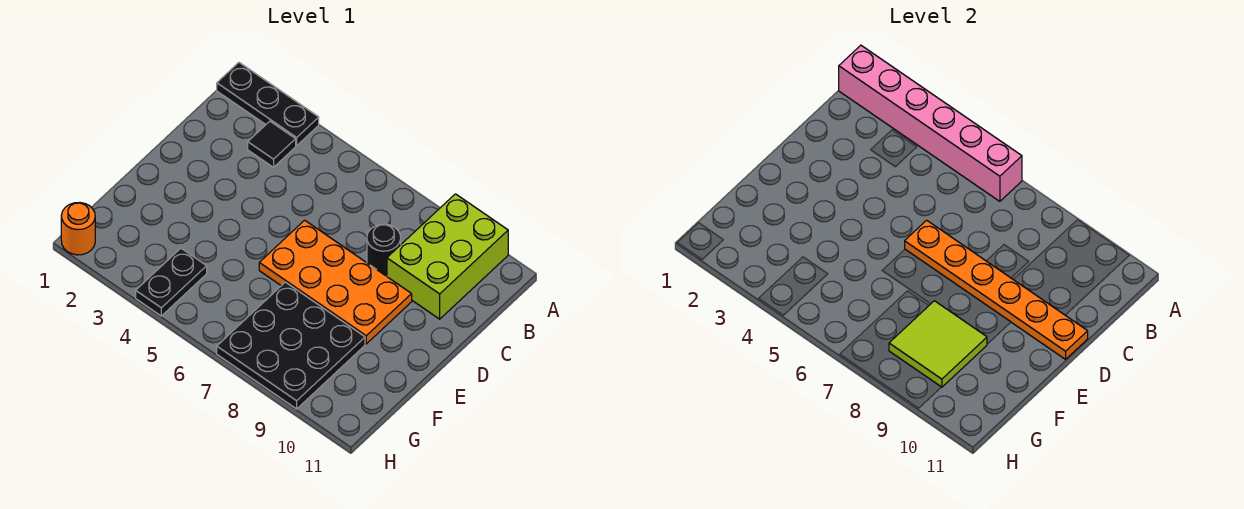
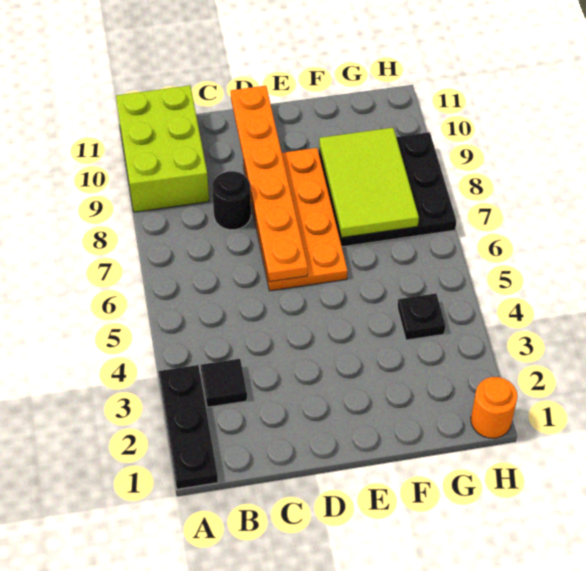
pink brick A1:A6 level 2 -> none
lime brick A9:C10 level 1 -> lime brick A9:B11 level 1
lime tile F8:G9 level 2 -> lime tile F7:G9 level 2
black plate G4:H4 level 1 -> black plate G4 level 1

